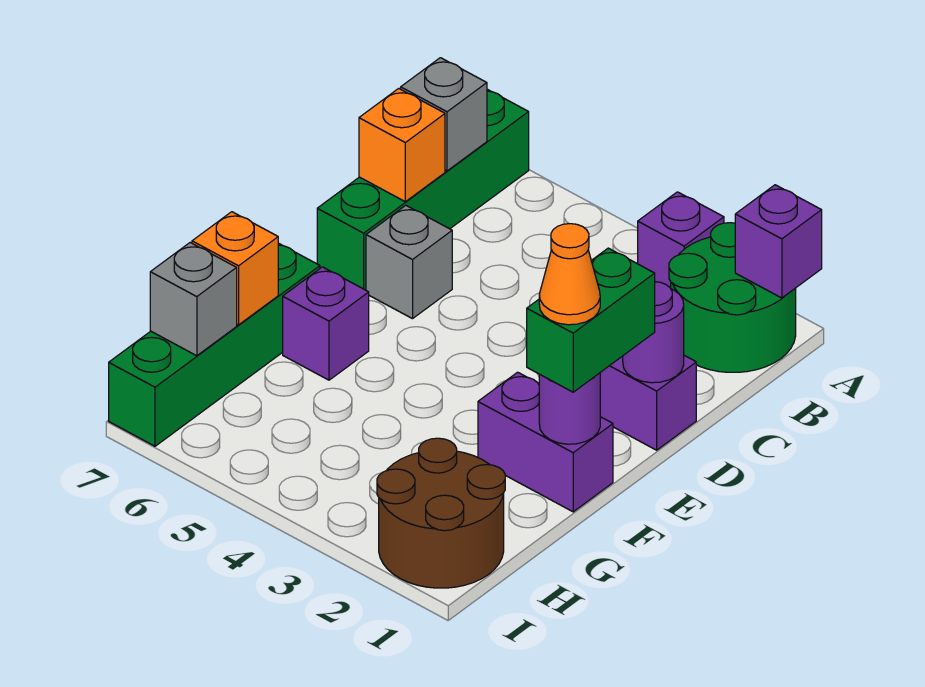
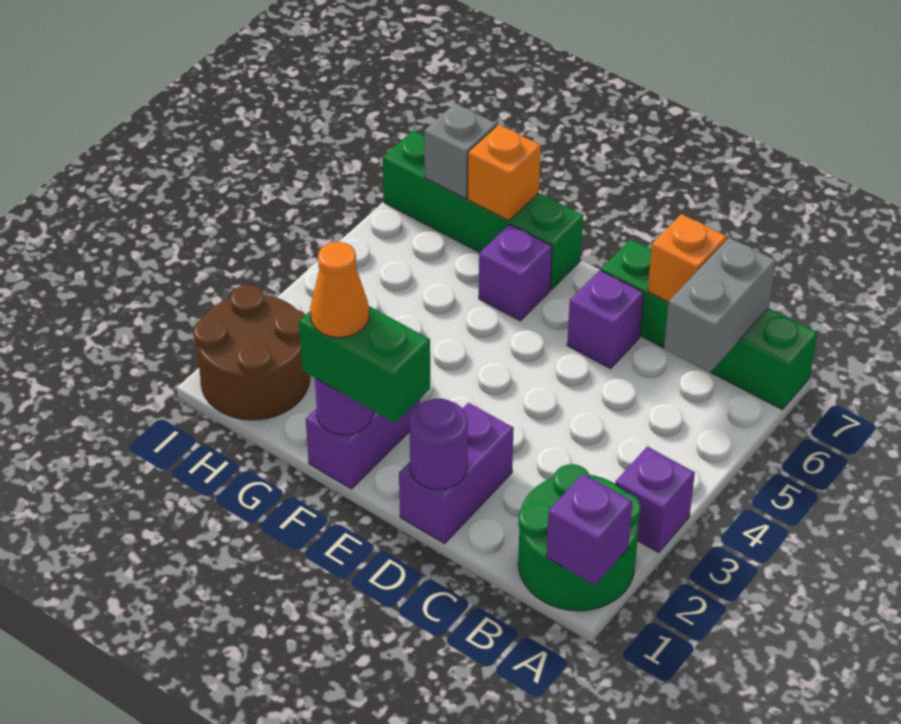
grey brick B7 level 2 -> grey brick B6:B7 level 2
grey brick D6 level 1 -> purple brick D6 level 1

